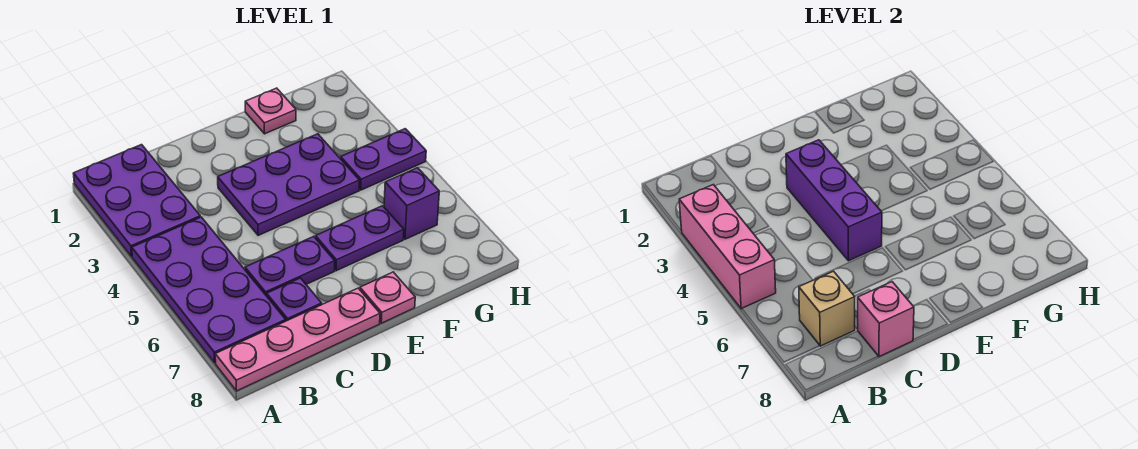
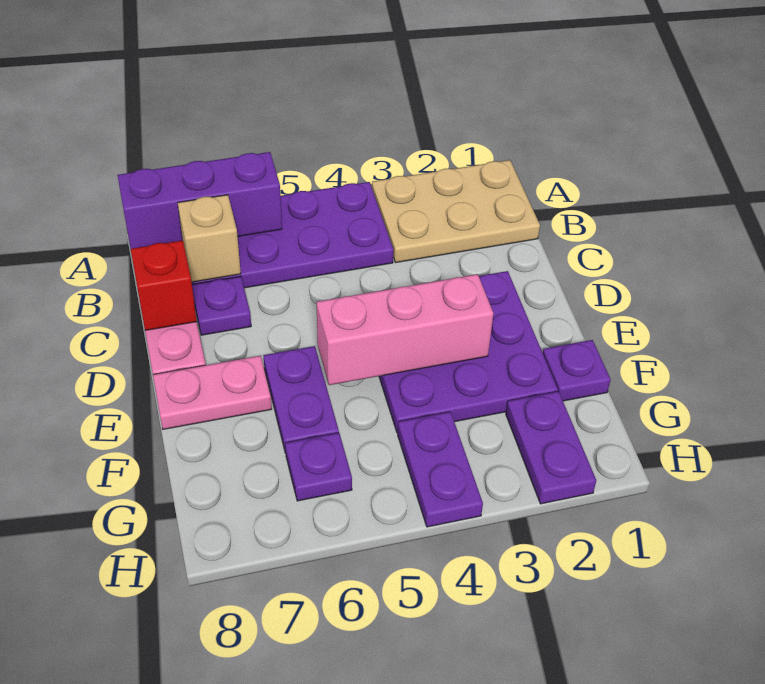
purple plate A1:B3 level 1 -> tan plate A1:B3 level 1
pink brick A3:A5 level 2 -> pink brick E3:E5 level 2
purple plate C6:D6 level 1 -> purple plate G2:H2 level 1
pink brick C8 level 2 -> red brick C8 level 2
purple plate D3:F4 level 1 -> purple plate D2:F4 level 1
purple brick D3:D5 level 2 -> purple brick A6:A8 level 2
pink plate E8 level 1 -> pink plate E7:E8 level 1
pink plate F1 level 1 -> purple plate F1 level 1
purple brick G6 level 1 -> purple plate G6 level 1

